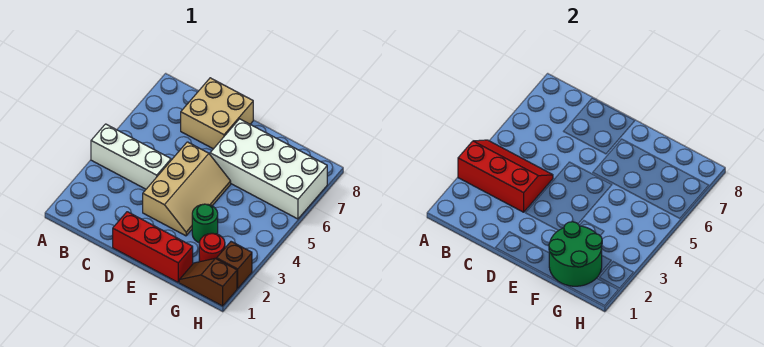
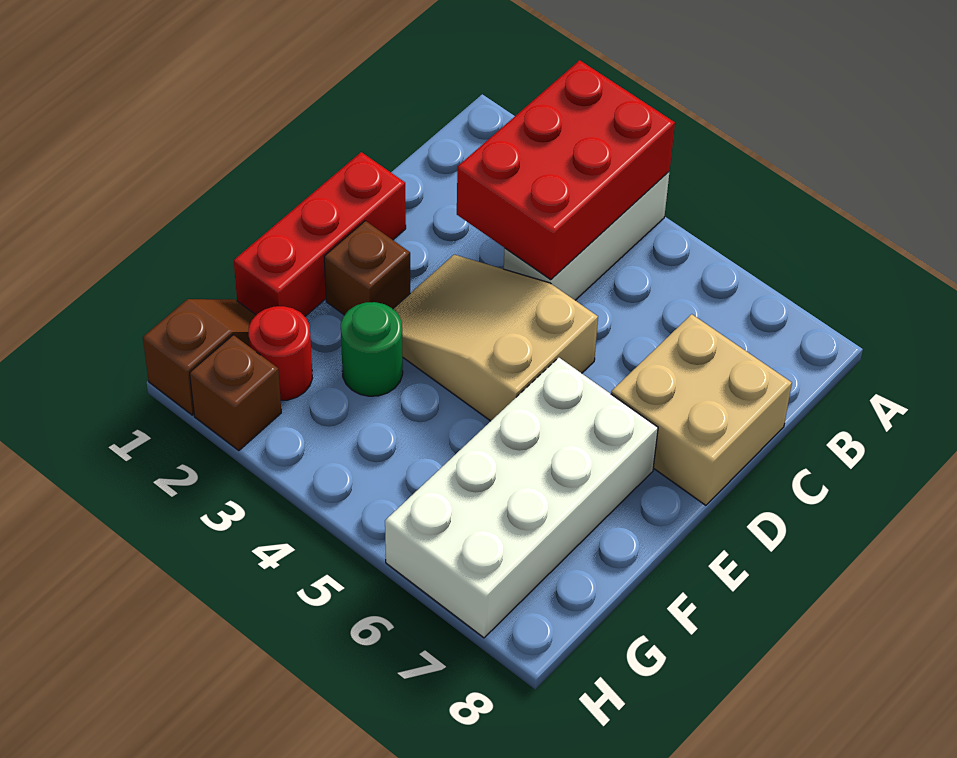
red slope A3:C4 level 2 top 3 -> red brick A3:C4 level 2
tan slope D3:E5 level 1 top D -> tan slope D3:E5 level 1 top 5
none -> brown brick E2 level 1
green round brick F1:G2 level 2 -> none

